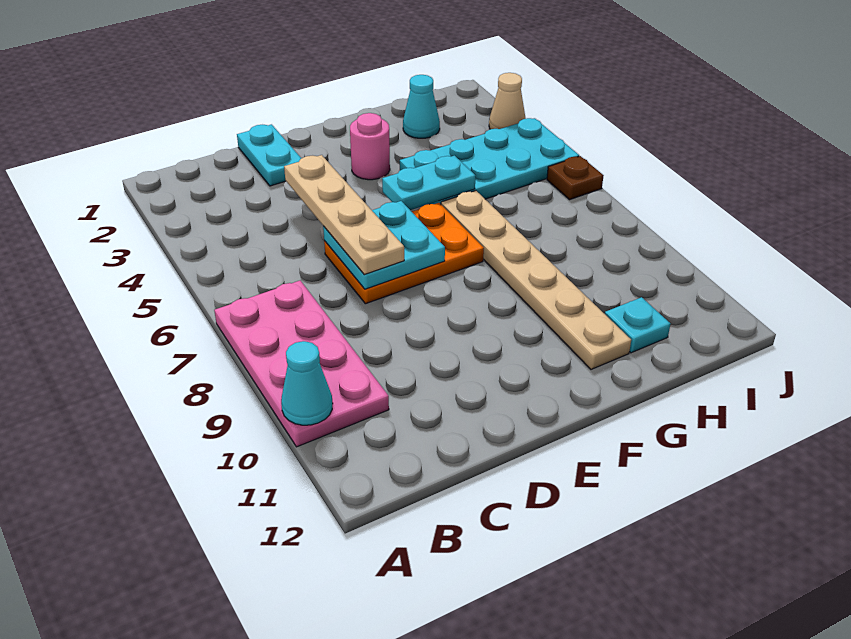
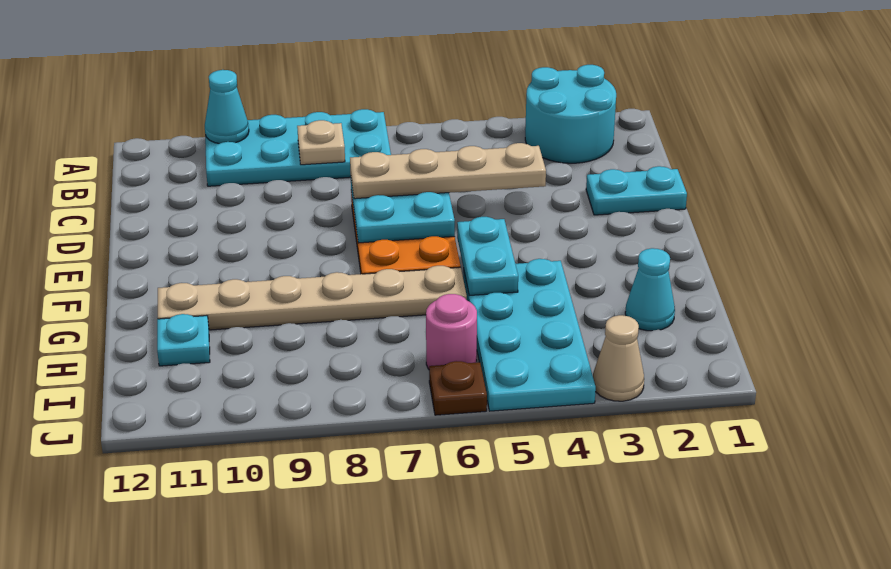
none -> cyan round brick A2:B3 level 1
pink plate A7:B10 level 1 -> cyan plate A7:B10 level 1
none -> tan plate B8 level 2
pink round brick F3 level 1 -> pink round brick I6 level 1

